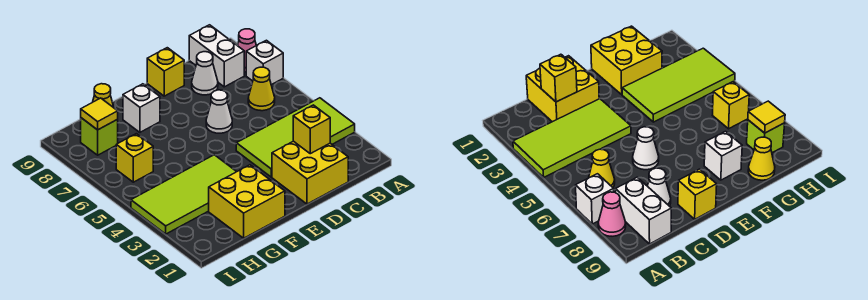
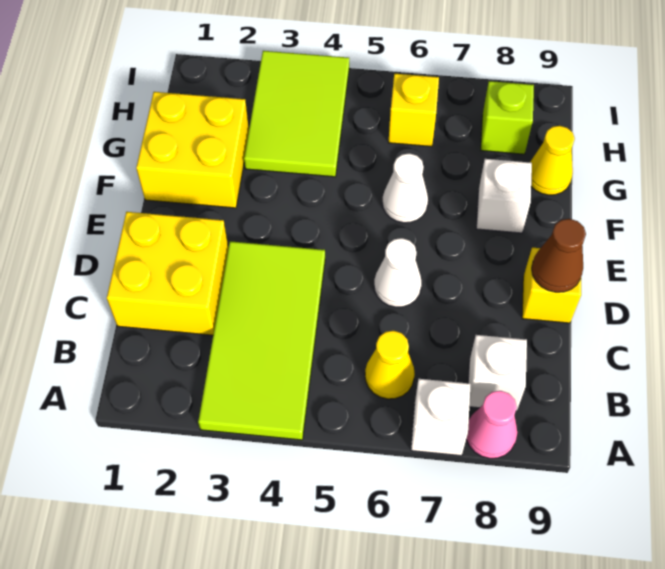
white brick B8:B9 level 1 -> white brick B8 level 1
yellow brick C2 level 2 -> none
white cone C8 level 1 -> white cone F6 level 1
none -> brown cone D9 level 2
lime tile F3:I4 level 1 -> lime tile G3:I4 level 1
yellow tile H8 level 2 -> none

